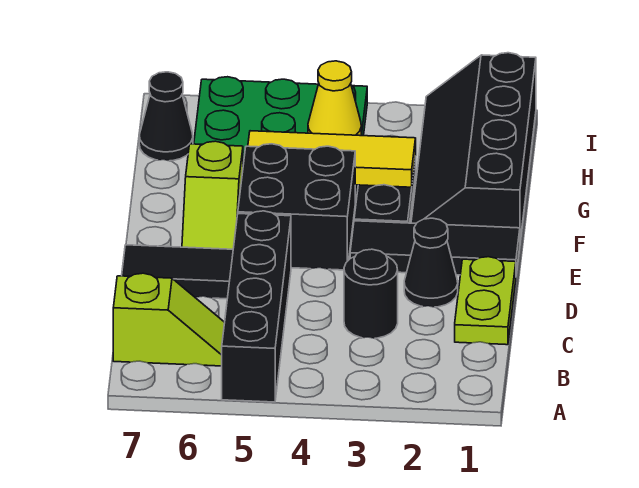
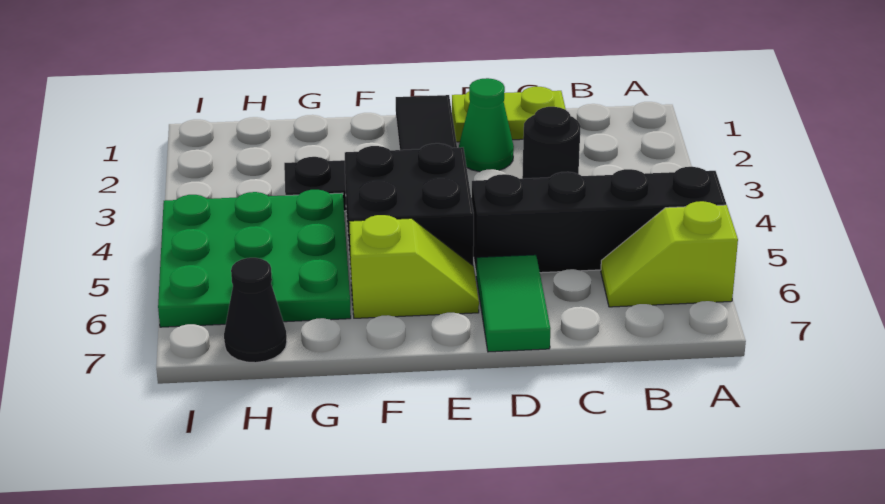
lime slope B6:B7 level 1 top 7 -> lime slope A6:B6 level 1 top A
black cone D2 level 1 -> green cone D2 level 1
black tile D6:D7 level 1 -> green tile D6:D7 level 1
black slope F1:I2 level 1 top 1 -> none
yellow tile G3:G5 level 2 -> none
yellow cone H4 level 2 -> none

